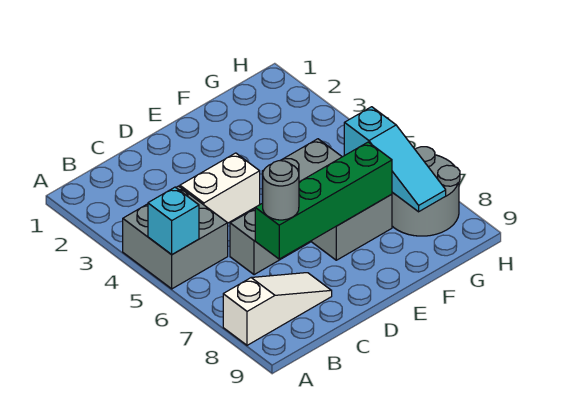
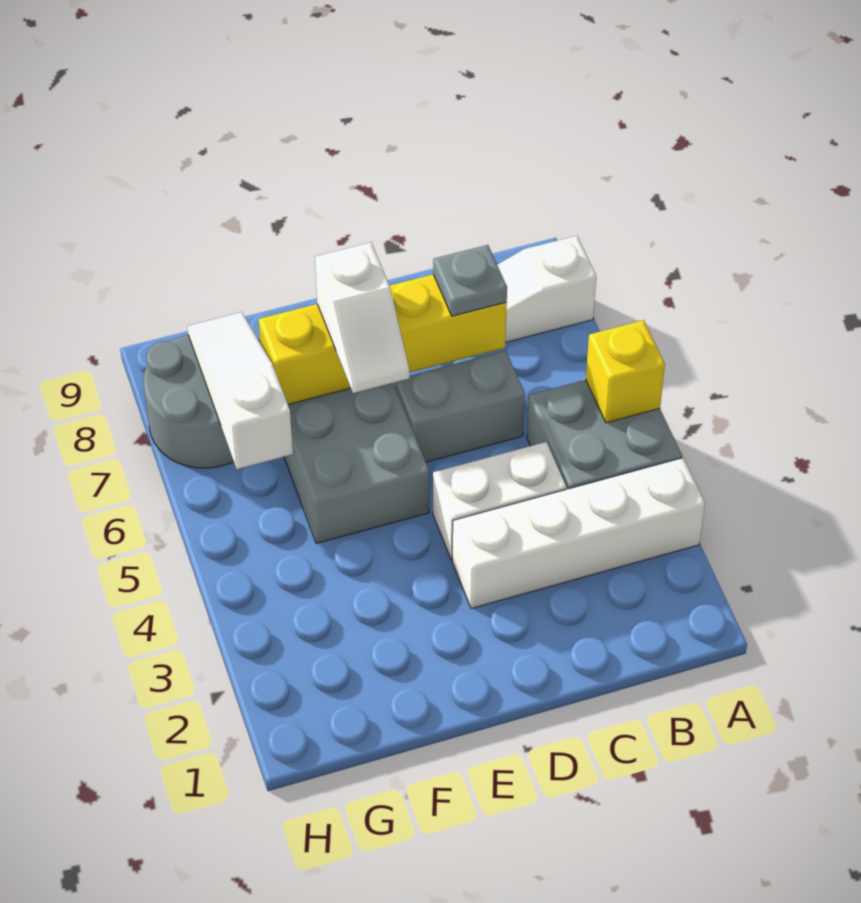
none -> white brick A3:D3 level 1
cyan brick A5 level 2 -> yellow brick A5 level 2
green brick C7:F7 level 2 -> yellow brick C7:F7 level 2
grey round brick C7 level 3 -> grey plate C7 level 3
none -> white slope E6:E7 level 3 top 7
cyan slope G6:G8 level 2 top 6 -> white slope G6:G8 level 2 top 6

